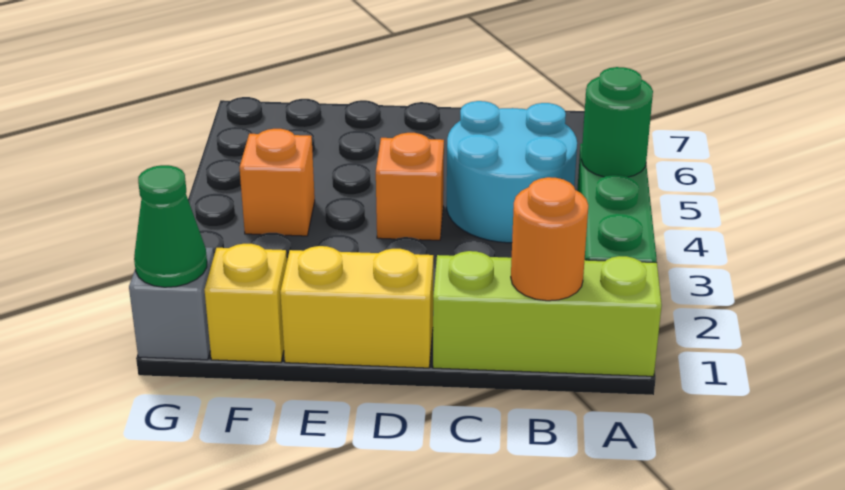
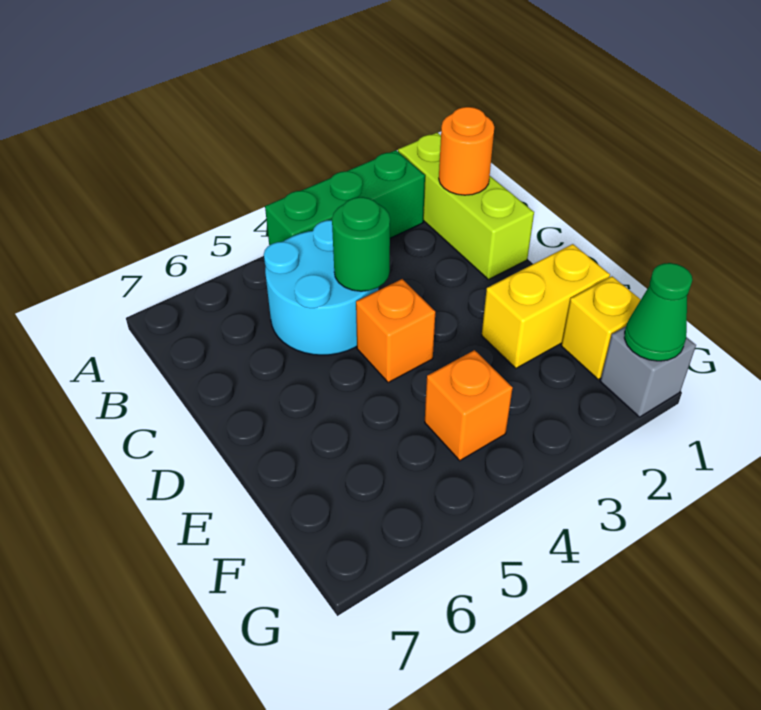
green round brick A4 level 2 -> green round brick C4 level 2
yellow brick D1:E1 level 1 -> yellow brick E1:E2 level 1

